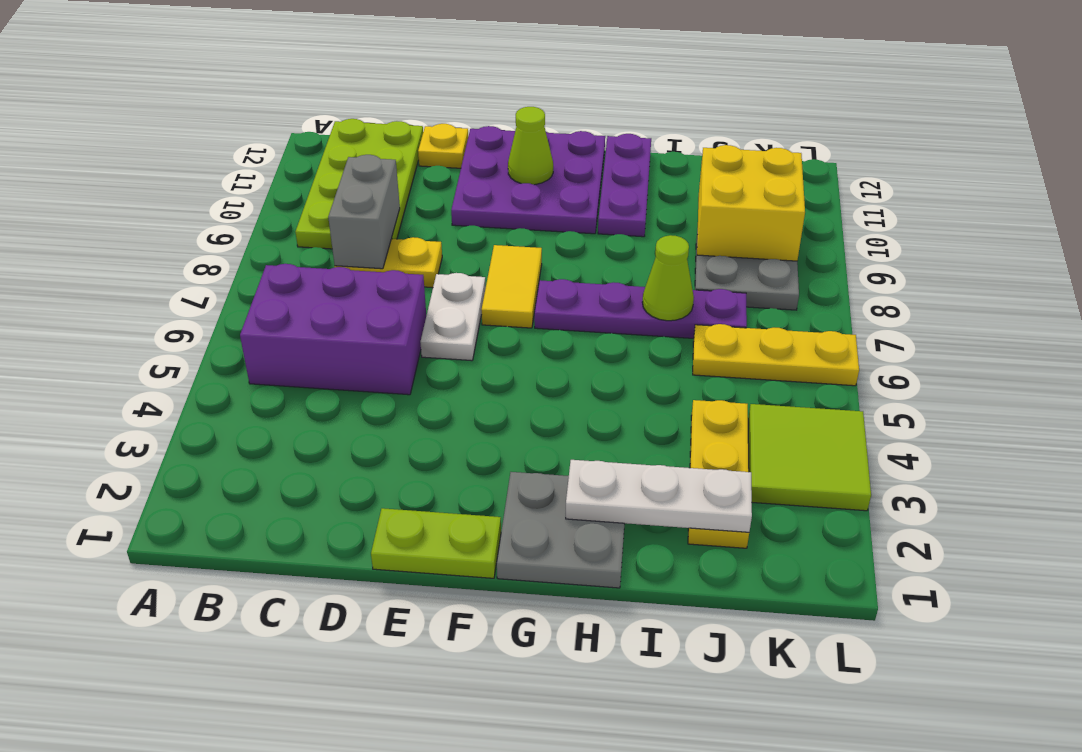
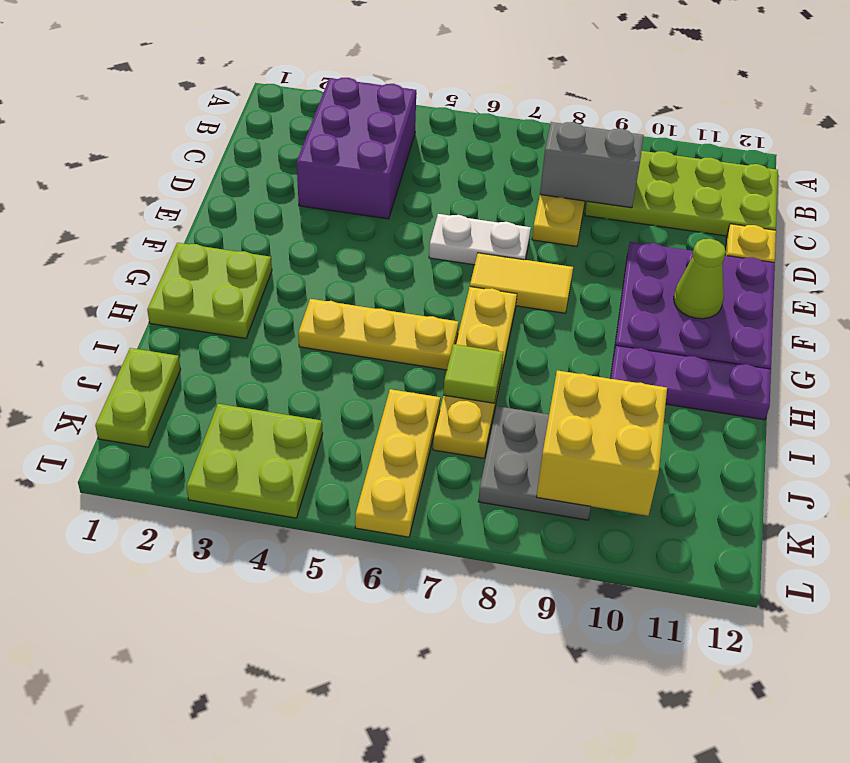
purple brick B5:D6 level 1 -> purple brick B3:D4 level 1
lime plate E1:F1 level 1 -> lime plate J1:K1 level 1
grey plate G1:H2 level 1 -> lime plate G1:H2 level 1
purple plate G7:J7 level 1 -> yellow plate G7:J7 level 1
white plate H2:J2 level 2 -> none
lime cone I7 level 2 -> lime tile I7 level 2
yellow plate J2:J4 level 1 -> yellow plate H4:H6 level 1
lime tile K3:L4 level 1 -> lime plate K3:L4 level 1

